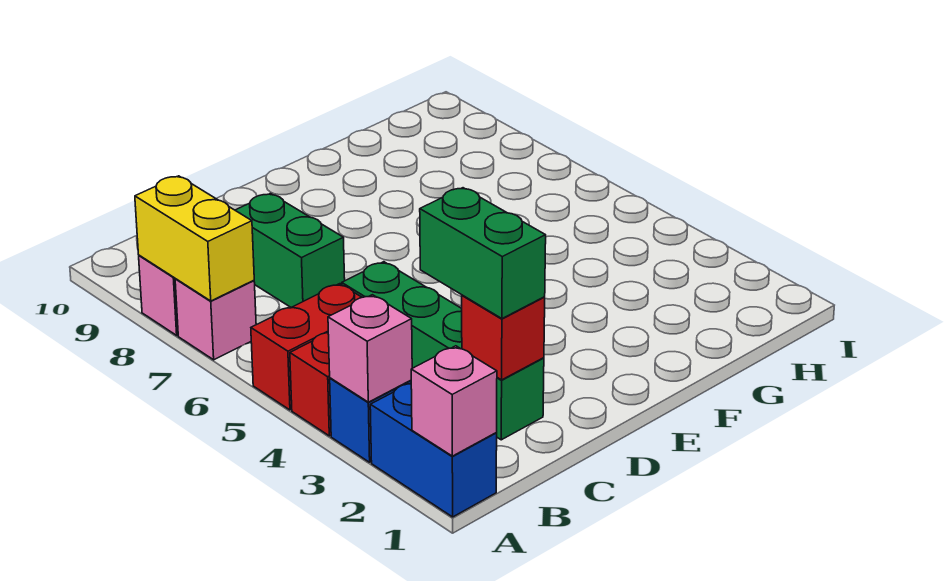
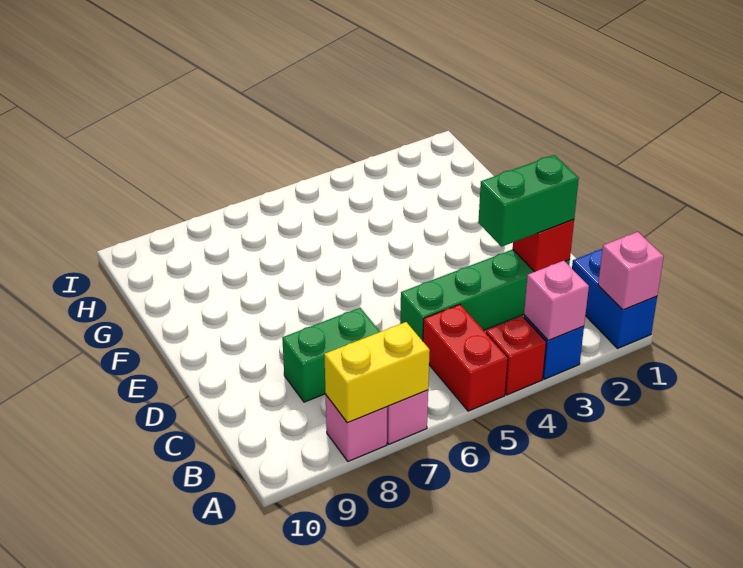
blue brick A1:A2 level 1 -> blue brick A1:B1 level 1

